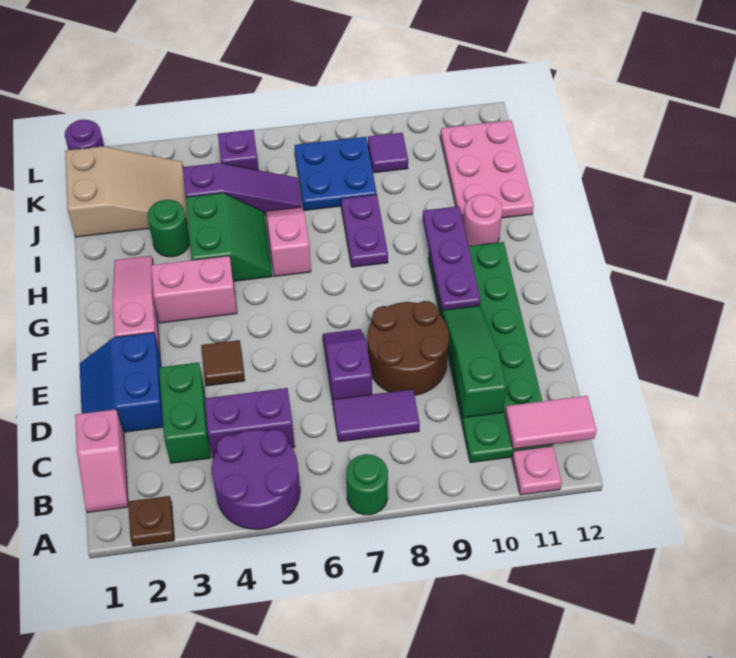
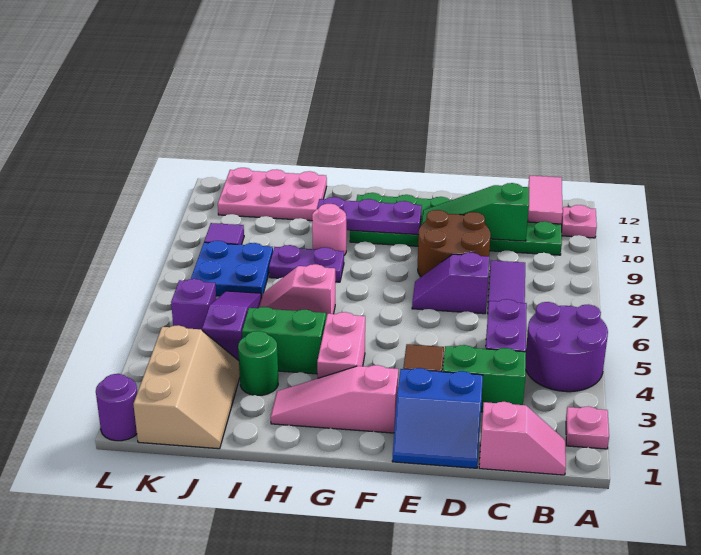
brown plate A2 level 1 -> pink plate A2 level 1
green round brick A7 level 1 -> none
pink round brick H11 level 1 -> pink round brick H9 level 1
tan slope J1:K3 level 1 top 1 -> tan slope J1:K3 level 1 top K

